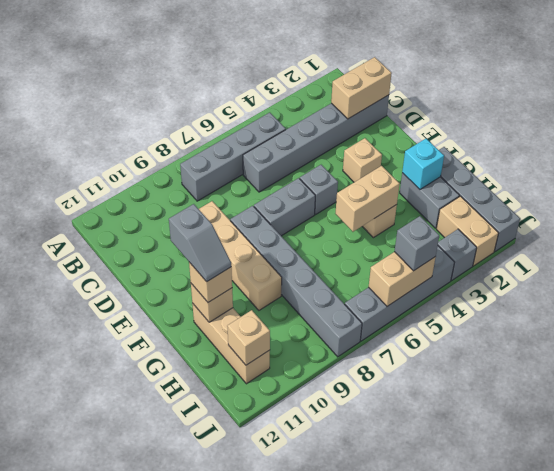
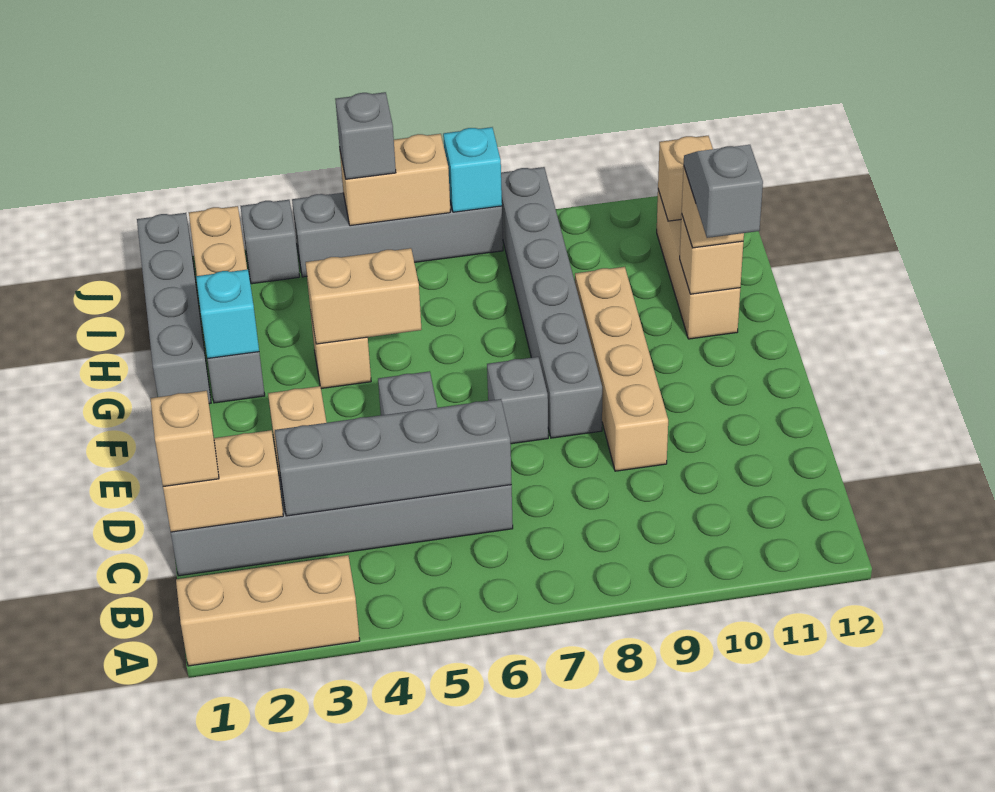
none -> tan brick A1:A3 level 1
grey brick B5:B8 level 1 -> grey brick C3:C6 level 2
none -> tan brick C1 level 3
grey brick E6:E7 level 1 -> grey brick E7 level 1
none -> cyan brick J7 level 2

